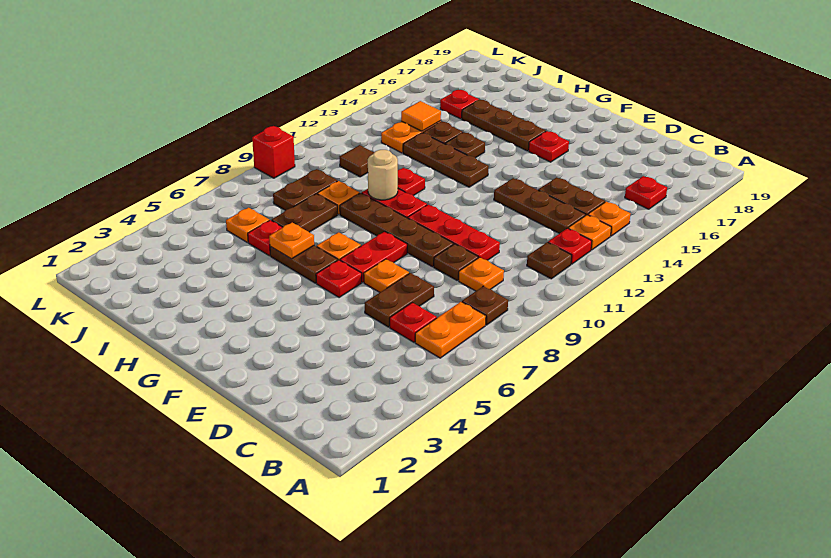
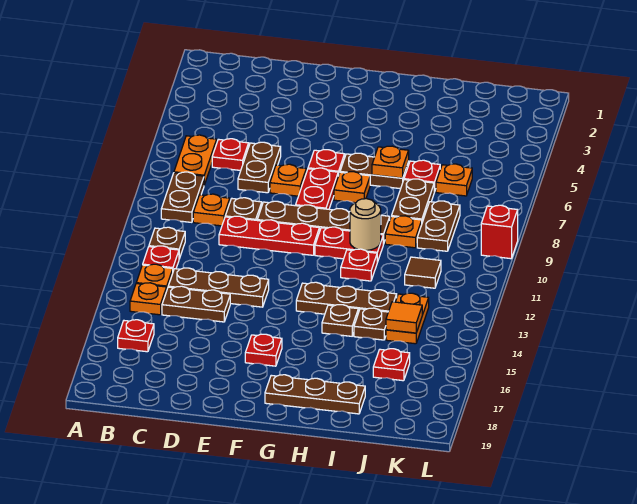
brown plate B8 level 1 -> brown plate B8:B9 level 1
brown plate G16:I16 level 1 -> brown plate G18:I18 level 1

